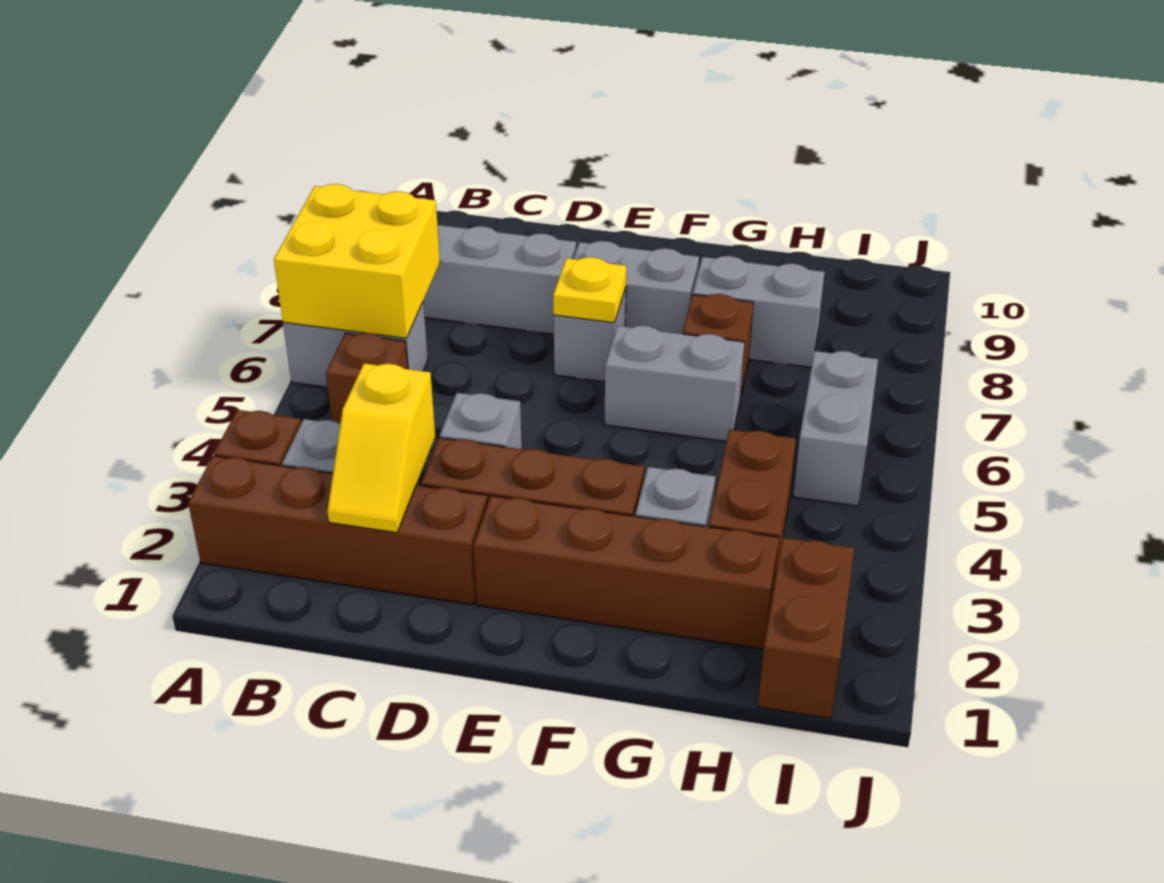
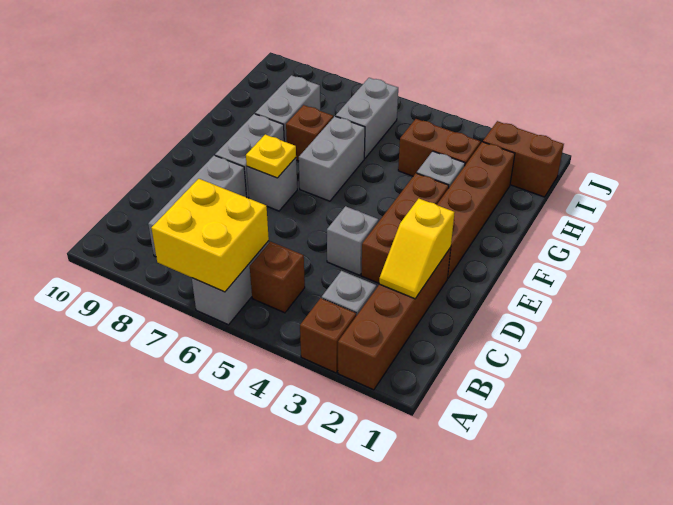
yellow slope C2:C3 level 2 top 3 -> yellow slope C2:D2 level 2 top D
grey brick I5:I6 level 1 -> grey brick H6:I6 level 1

